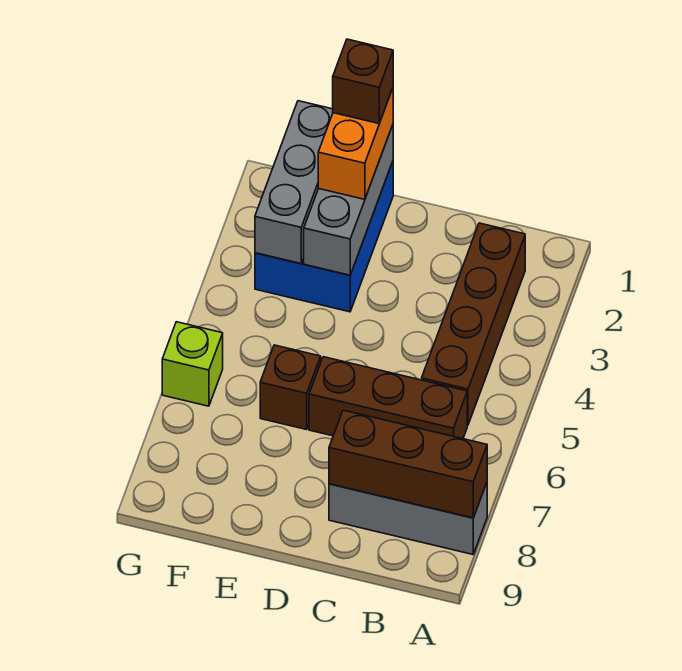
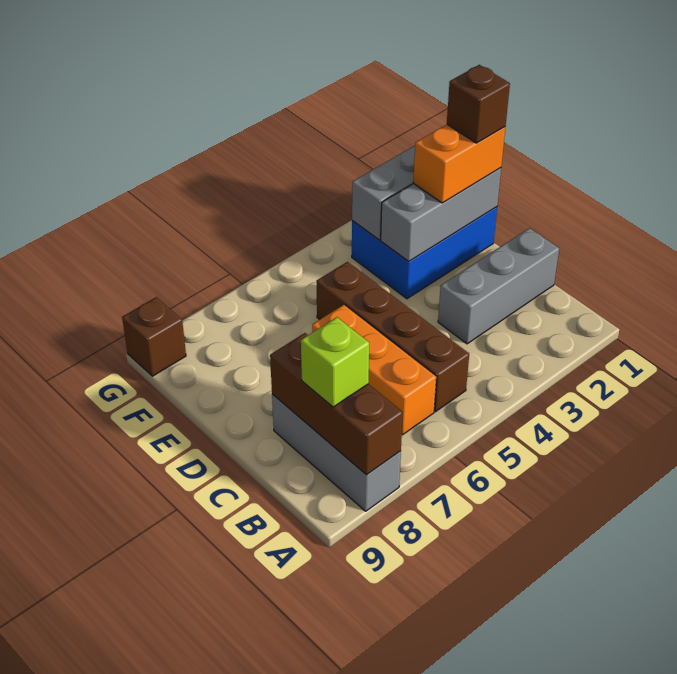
brown brick B2:B5 level 1 -> brown brick B5:E5 level 1
brown brick B6:D6 level 1 -> orange brick B6:D6 level 1
none -> grey brick C1:C3 level 1
brown brick E6 level 1 -> brown brick G9 level 1
lime brick G6 level 1 -> lime brick B8 level 3

